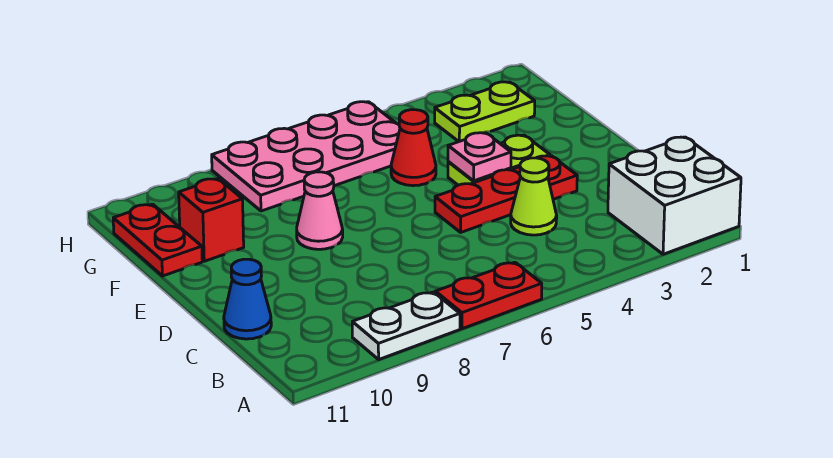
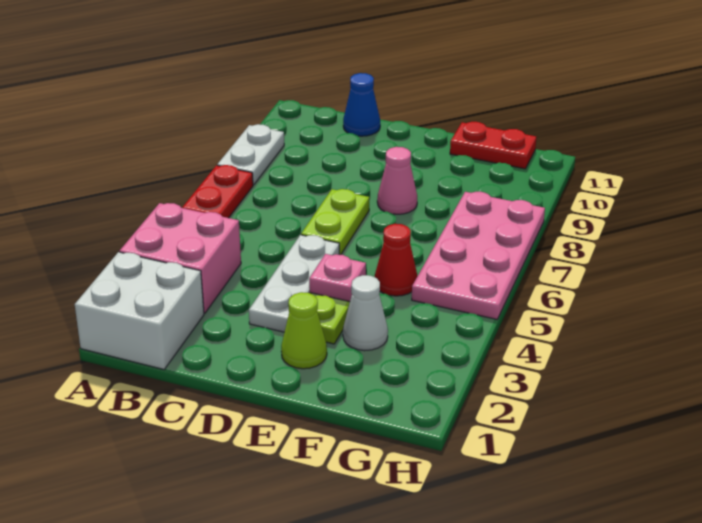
none -> pink brick A3:B4 level 1
lime cone C4 level 1 -> lime cone E2 level 1
red plate D3:D5 level 1 -> white plate D3:D5 level 1
none -> white cone F3 level 1
red brick F10 level 1 -> none
lime plate G2:G3 level 1 -> lime plate D6:D7 level 1

